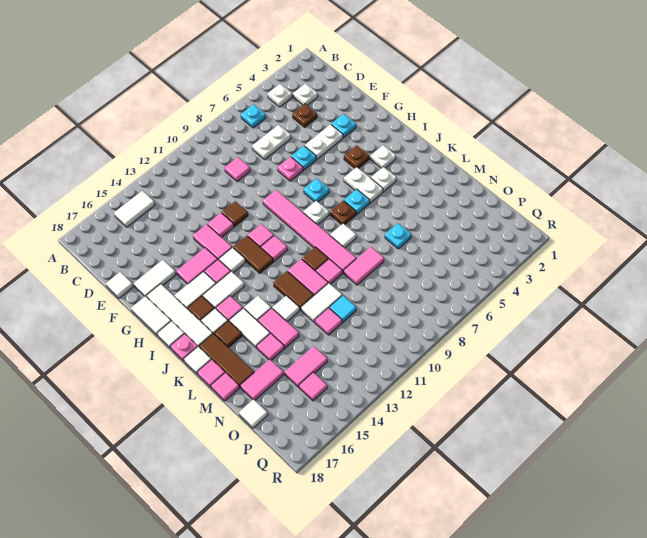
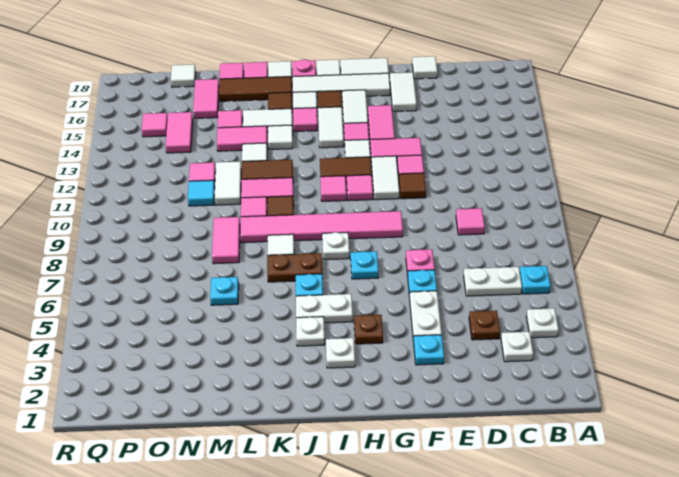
white tile B14:B15 level 1 -> white tile G11:G12 level 1
white plate D6:D7 level 1 -> white plate C6:D6 level 1
brown plate J7 level 1 -> brown plate J7:K7 level 1

